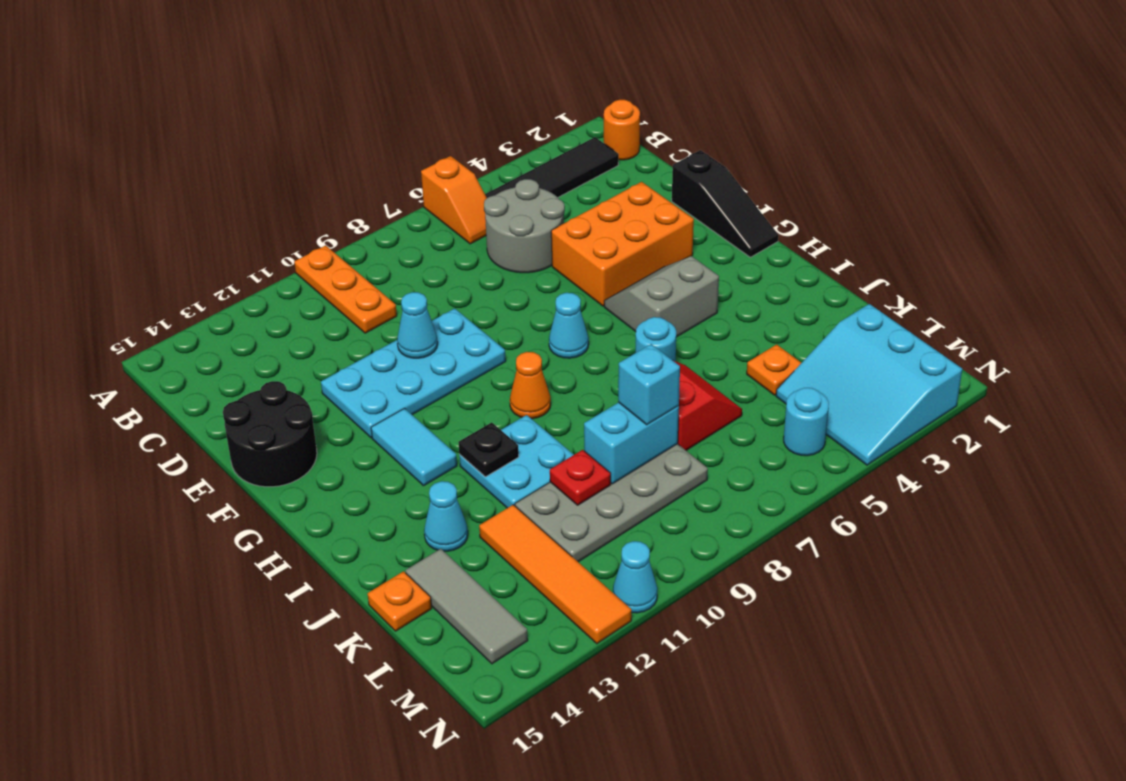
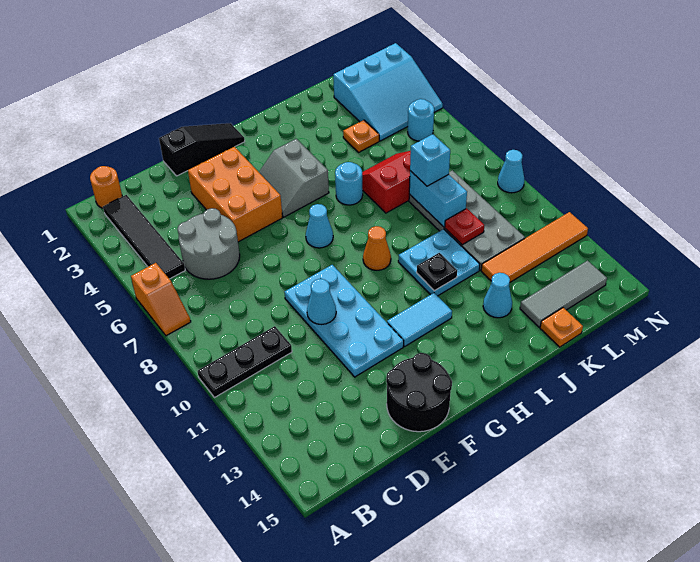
orange slope A6:B6 level 1 top A -> orange slope A6:A7 level 1 top 6
orange plate A10:C10 level 1 -> black plate A10:C10 level 1
cyan cone N11 level 1 -> cyan cone N9 level 1

